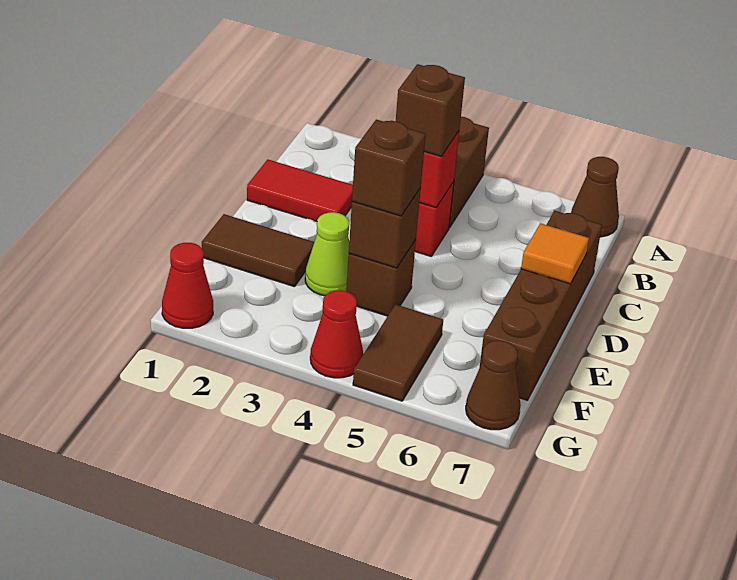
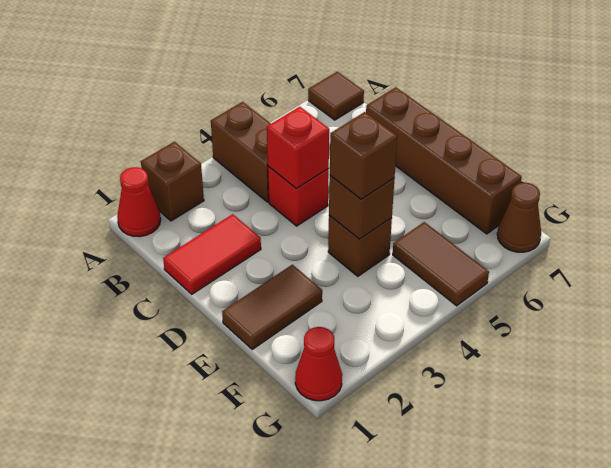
brown cone A7 level 1 -> brown tile A7 level 1
brown brick C4 level 3 -> brown brick A2 level 1
orange tile D7 level 2 -> none
lime cone E3 level 1 -> none
red cone G4 level 1 -> red cone A1 level 1

